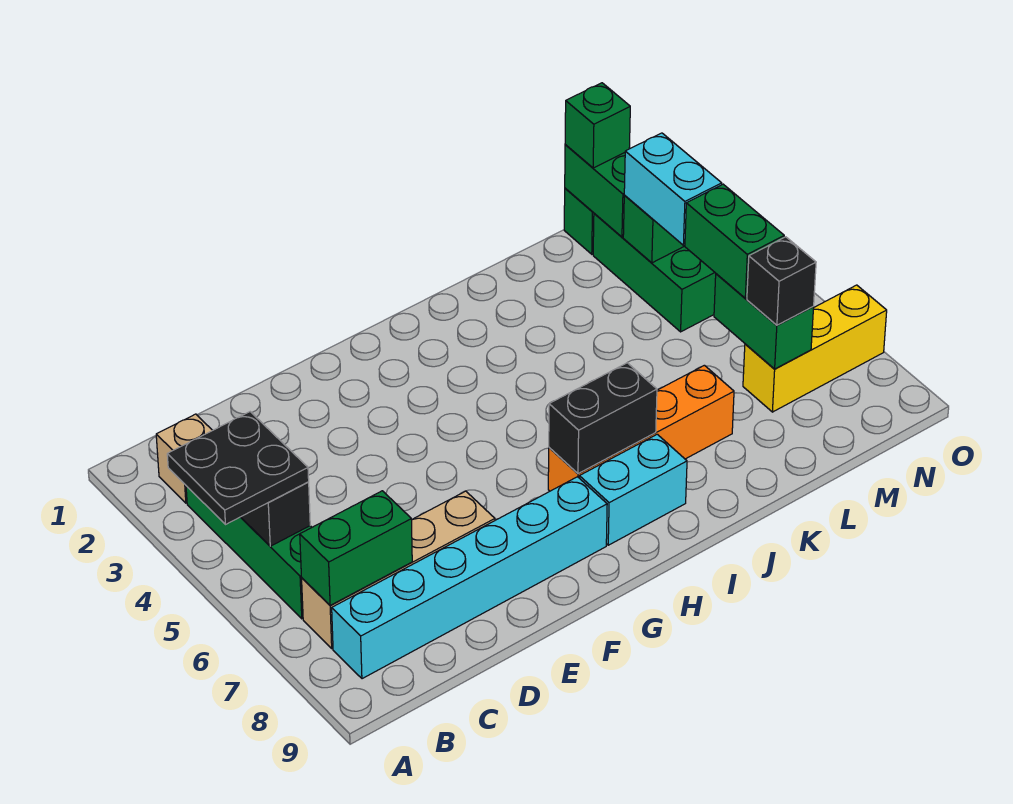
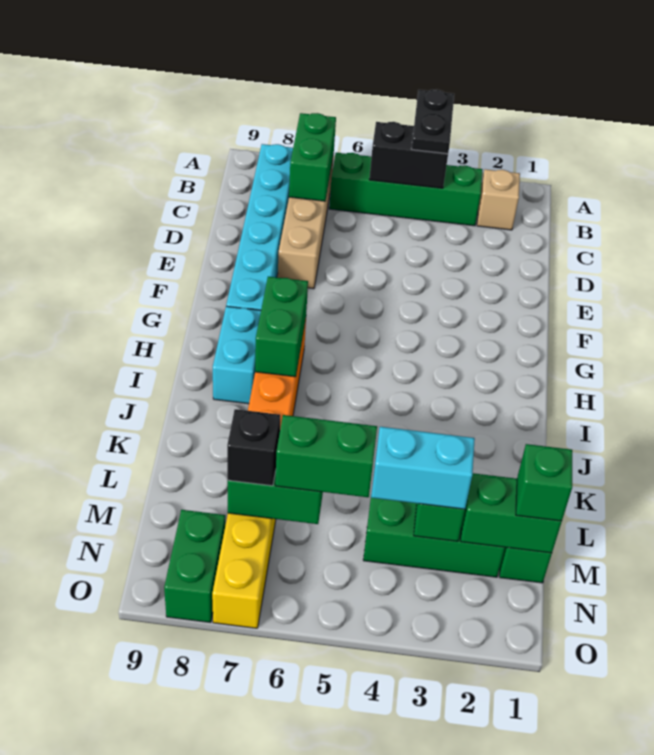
black plate A4:B5 level 3 -> black plate A4:B4 level 3
black brick H7:I7 level 2 -> green brick H7:I7 level 2
none -> green brick N8:O8 level 1

